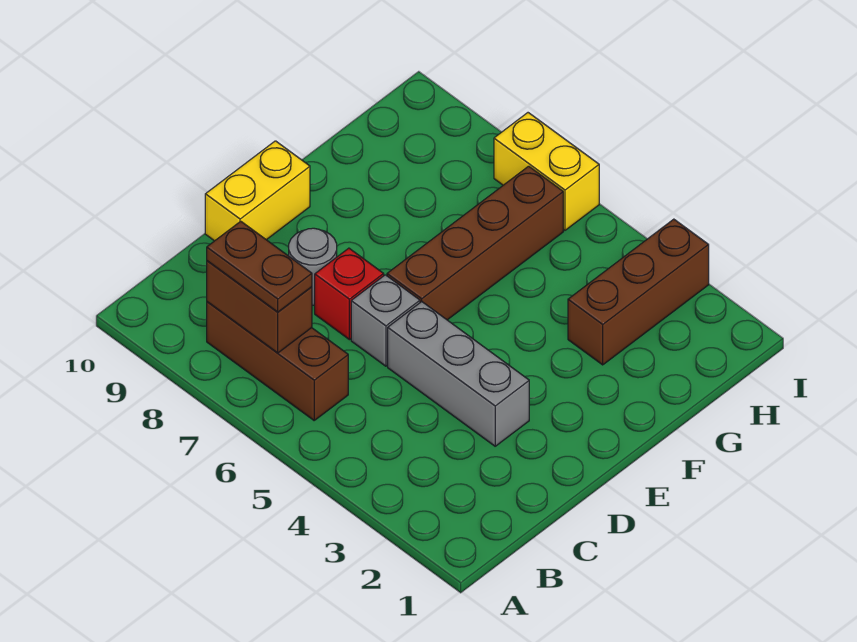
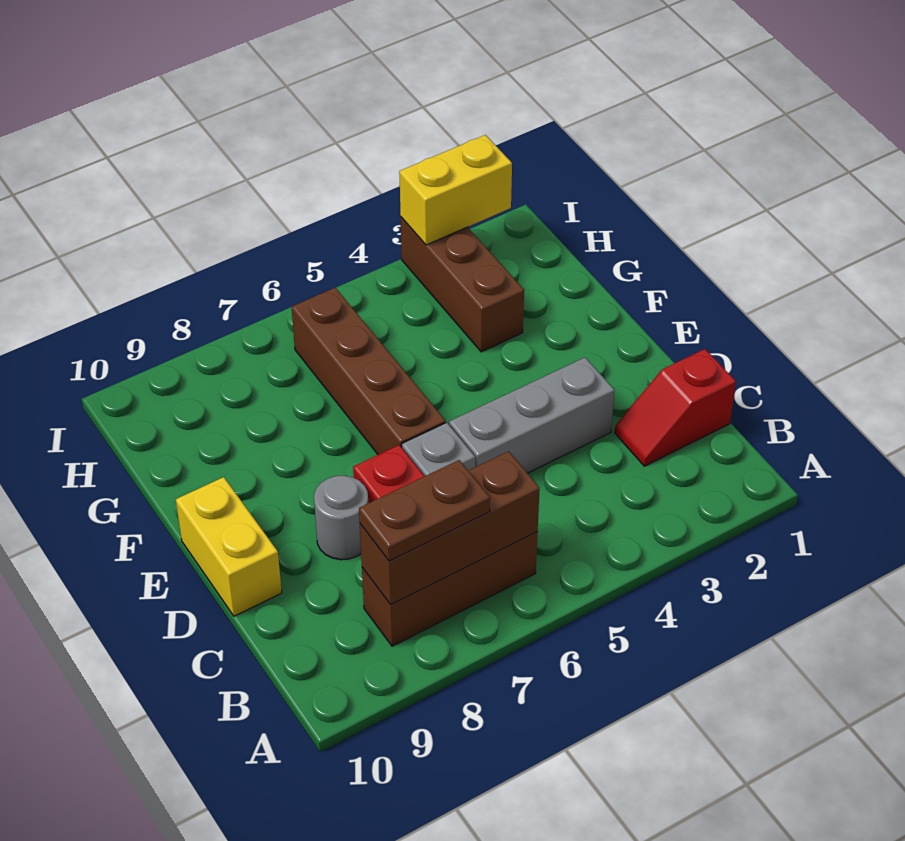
brown brick B7:B8 level 2 -> brown brick B6:B8 level 2
none -> red slope C1:C2 level 1 top 1
yellow brick I6:I7 level 1 -> yellow brick I2:I3 level 2

